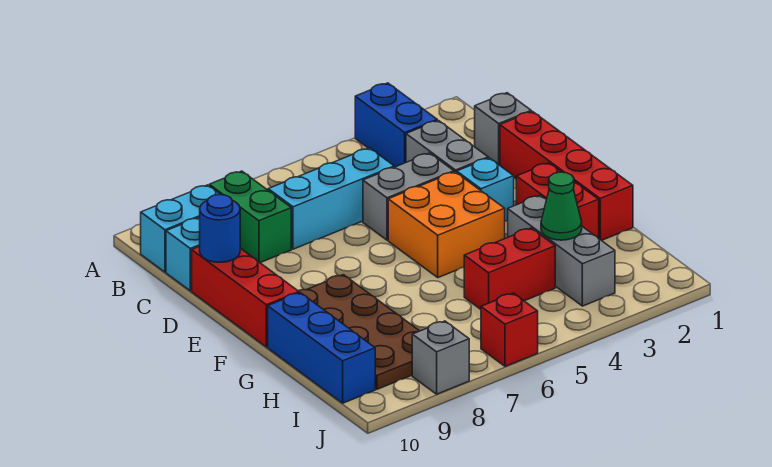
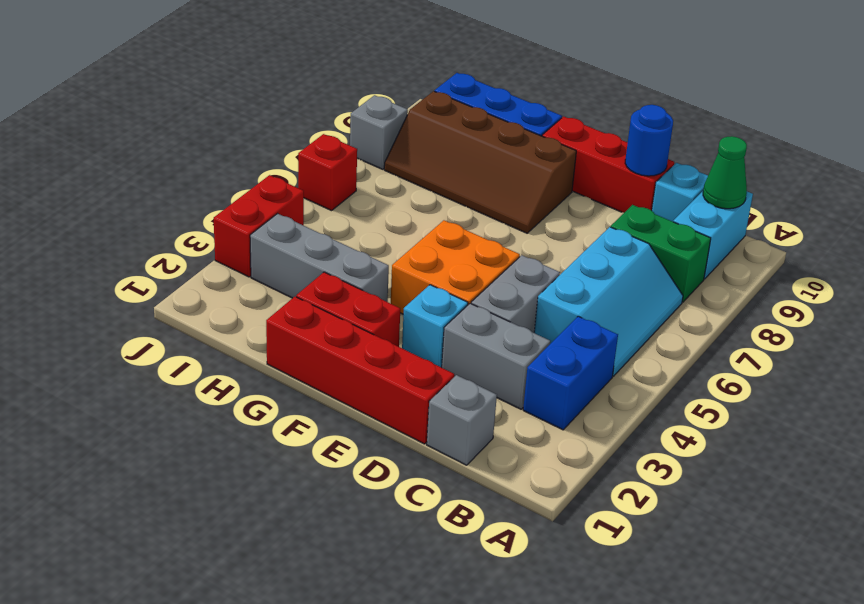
blue brick A3:B3 level 1 -> blue brick B3:B4 level 1
brown plate F8:I9 level 1 -> brown slope F8:I9 level 1 top 9
green cone H3 level 2 -> green cone B10 level 2
red brick H4:H5 level 1 -> red brick J3:J4 level 1

